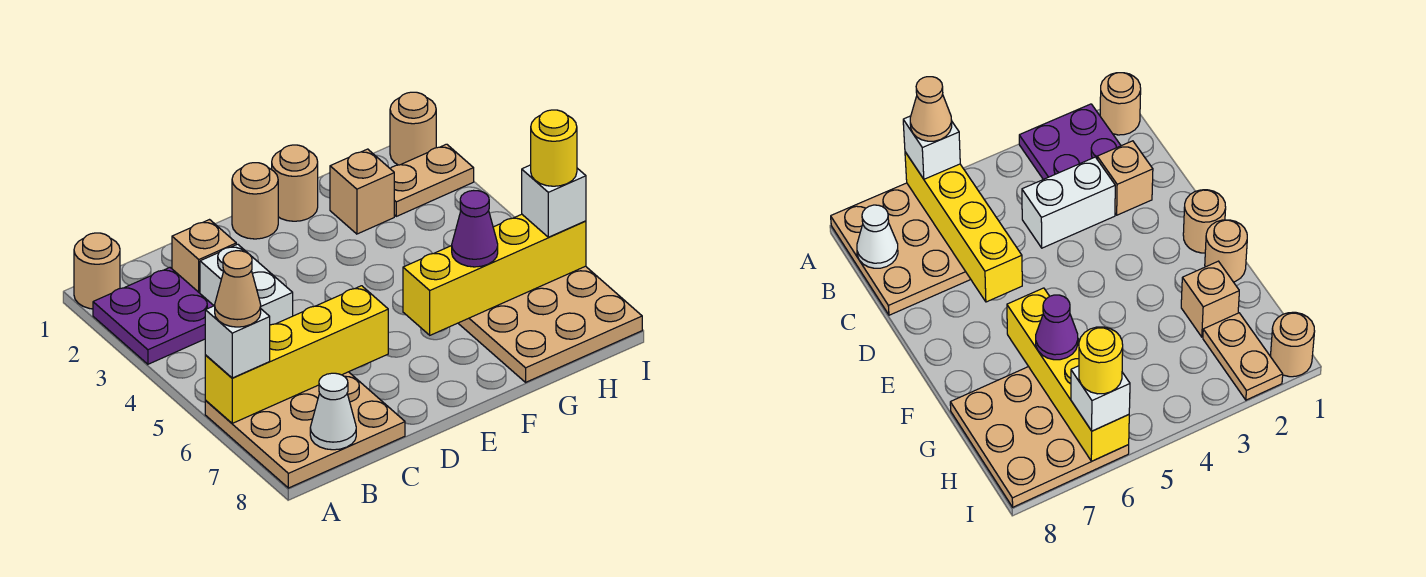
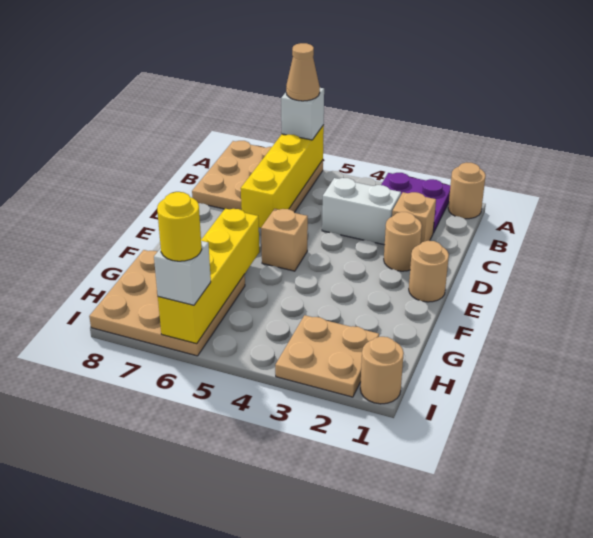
white cone B8 level 2 -> none
tan round brick F1 level 1 -> tan round brick D2 level 1
tan brick G2 level 1 -> tan brick E5 level 1
purple cone G6 level 3 -> none
tan plate H2:I2 level 1 -> tan plate H2:I3 level 1

